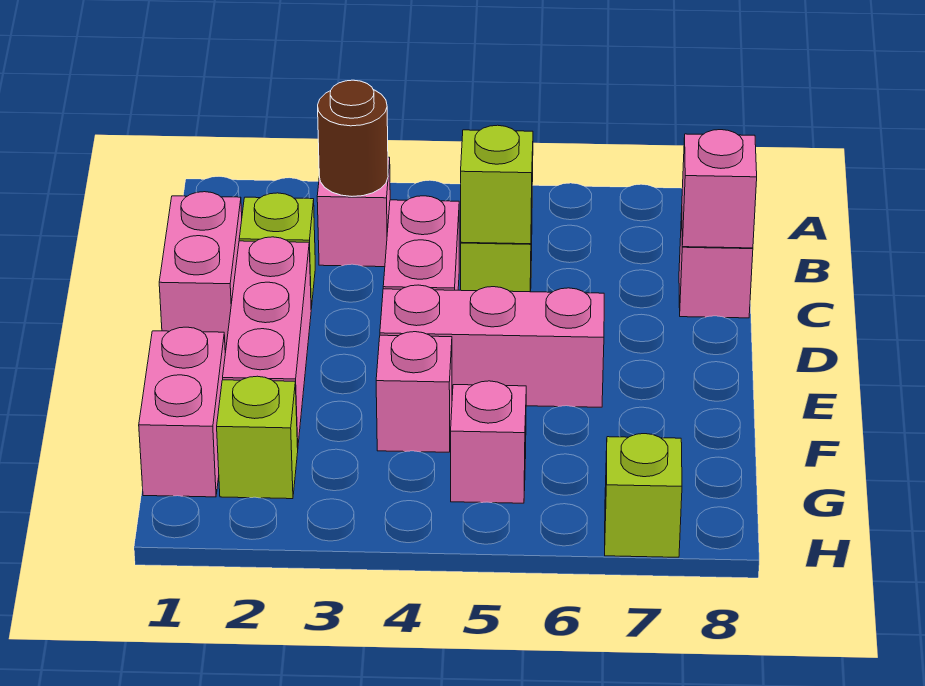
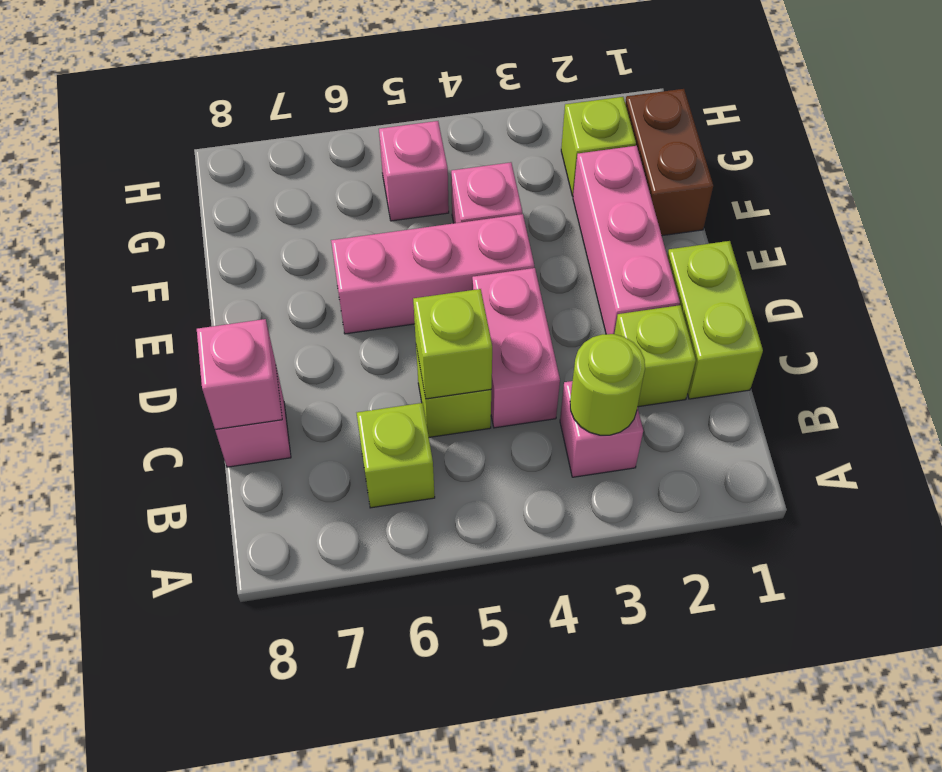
brown round brick B3 level 2 -> lime round brick B3 level 2
pink brick C1:D1 level 1 -> lime brick C1:D1 level 1
pink brick F1:G1 level 1 -> brown brick F1:G1 level 1
lime brick H7 level 1 -> lime brick B6 level 1

